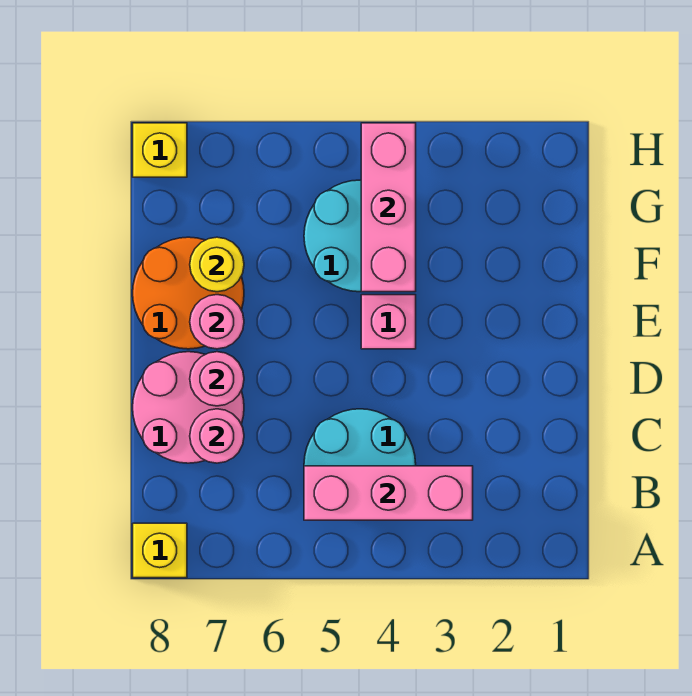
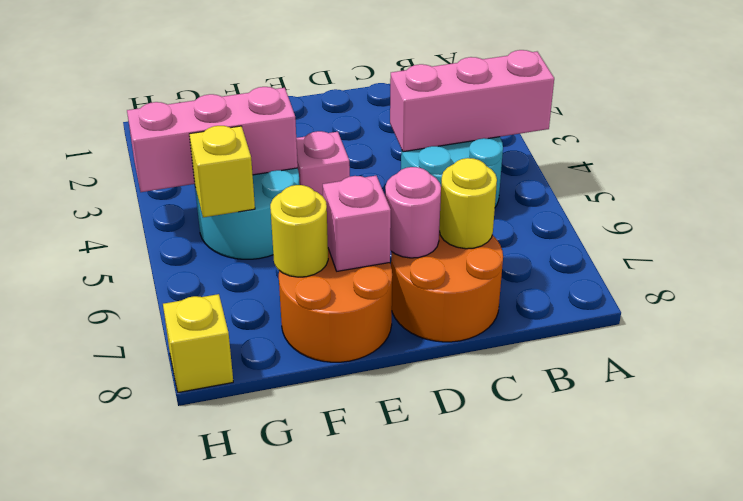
yellow brick A8 level 1 -> yellow brick G5 level 2
pink brick B3:B5 level 2 -> pink brick A4:C4 level 2
pink round brick C7:D8 level 1 -> orange round brick C7:D8 level 1
pink round brick C7 level 2 -> yellow round brick C7 level 2
pink round brick E7 level 2 -> pink brick E7 level 2

